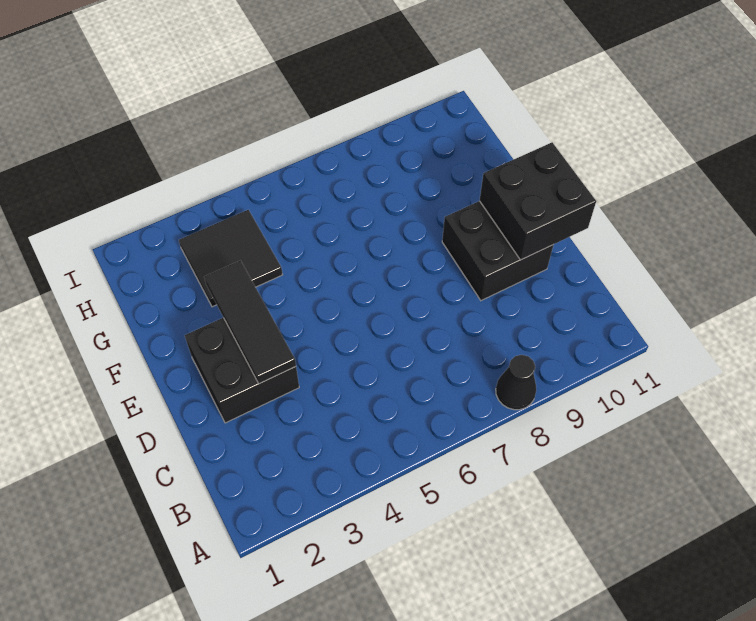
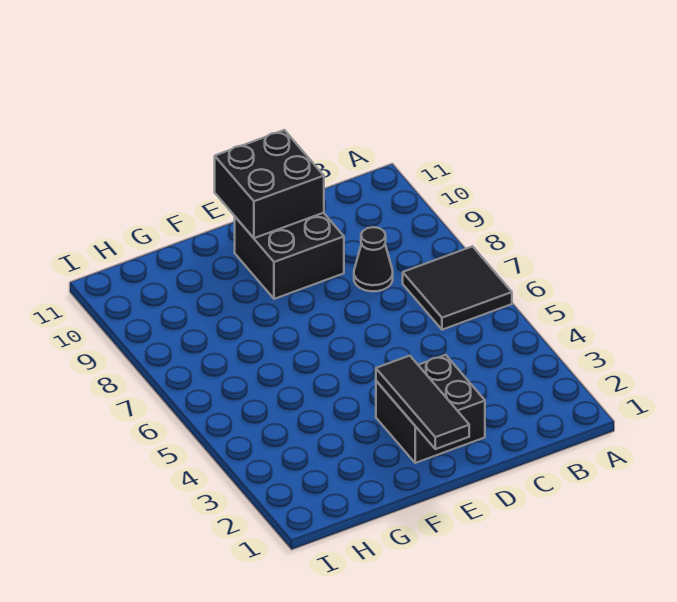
black cone A8 level 1 -> black cone C8 level 1
black tile D3:F3 level 2 -> black tile E1:E3 level 2
black tile G3:H4 level 1 -> black tile A6:B7 level 1

